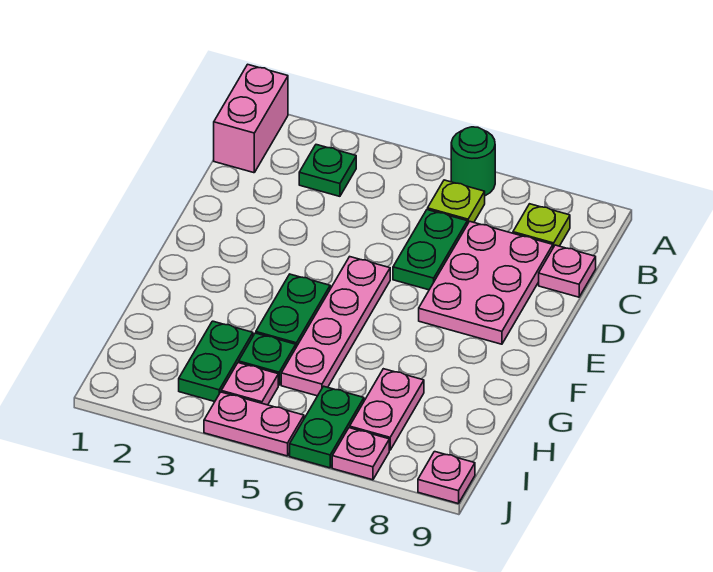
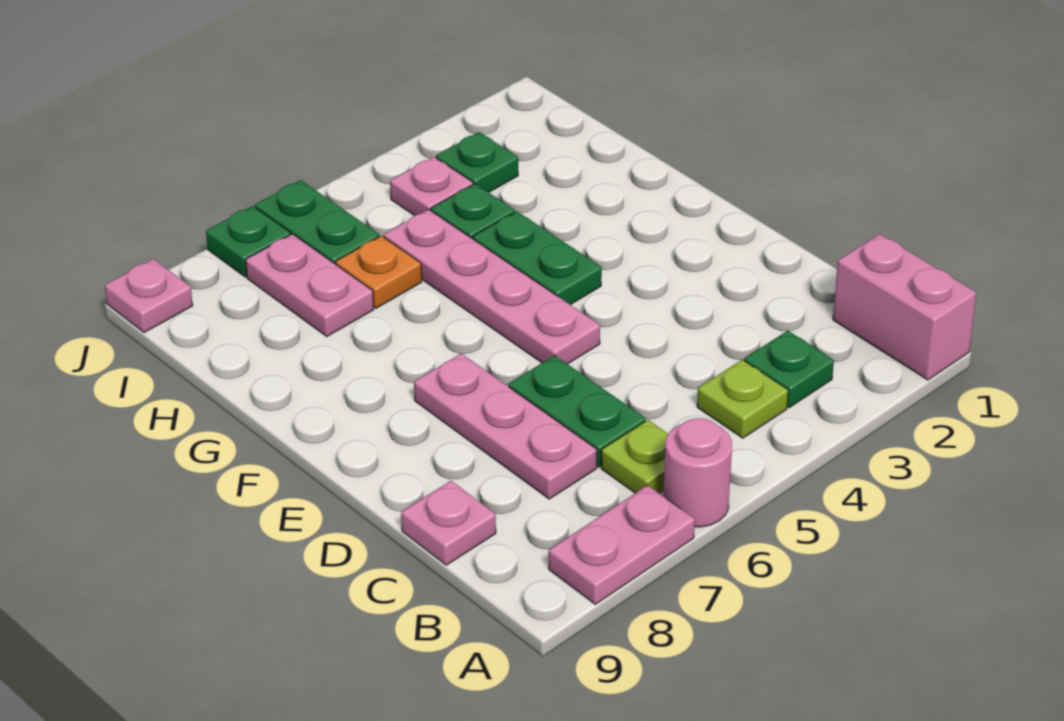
green round brick A6 level 1 -> pink round brick A6 level 1
lime plate B8 level 1 -> lime plate B4 level 1
pink plate C7:E8 level 1 -> pink plate C7:E7 level 1
green plate H3:I3 level 1 -> green plate I3 level 1
none -> orange plate H6 level 1
pink plate J4:J5 level 1 -> pink plate A7:A8 level 1
pink plate J7 level 1 -> green plate J7 level 1

